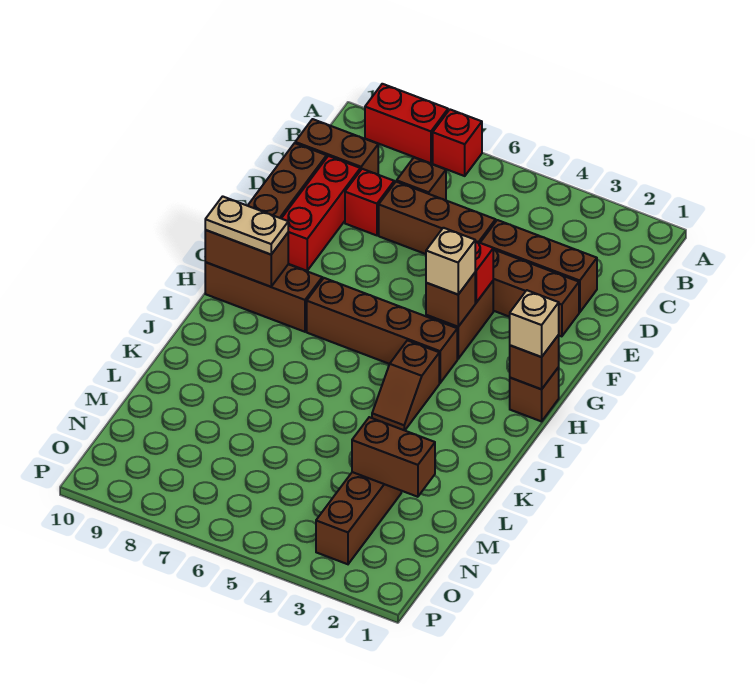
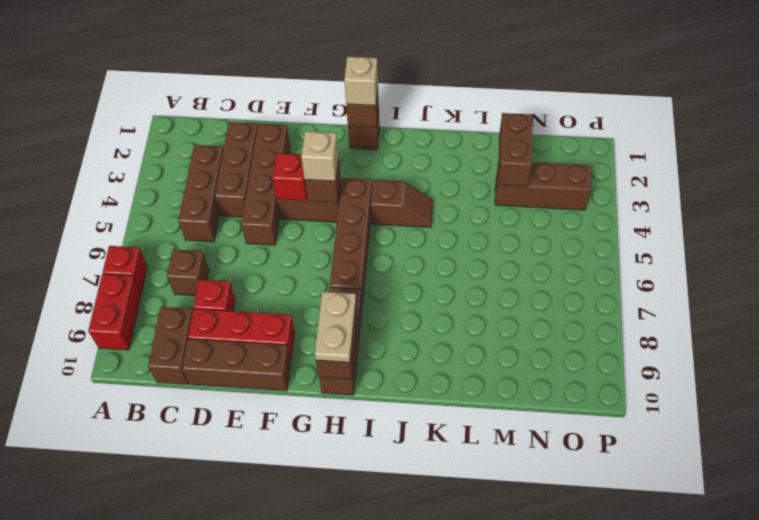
brown brick D5:D7 level 1 -> brown brick C3:C5 level 1

